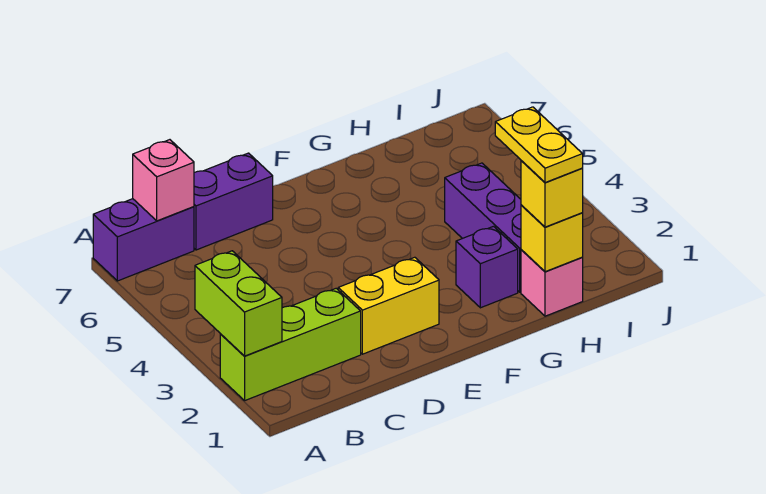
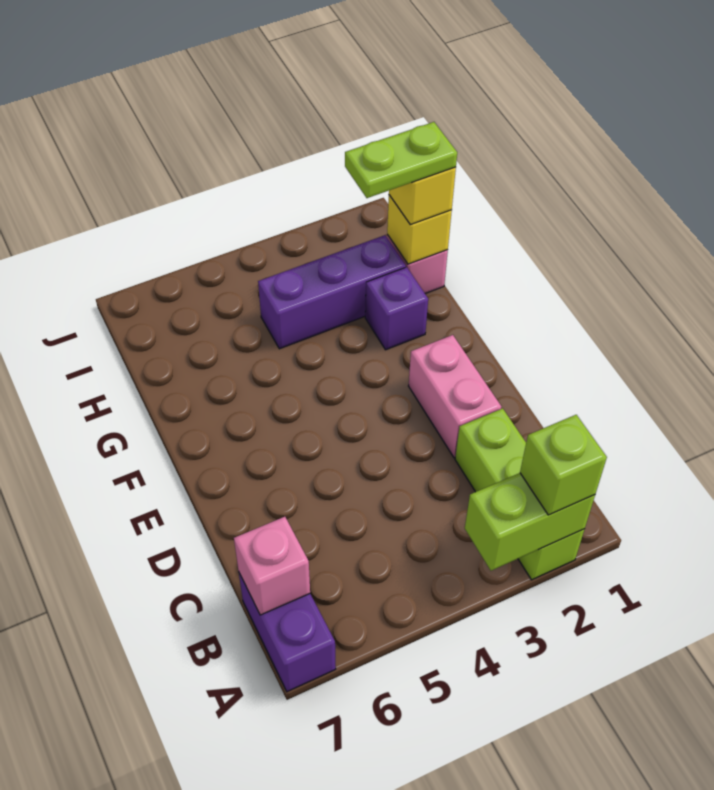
none -> lime brick A2 level 3
purple brick C7:D7 level 1 -> none
yellow brick D2:E2 level 1 -> pink brick D2:E2 level 1
yellow plate H1:H2 level 4 -> lime plate H1:H2 level 4

